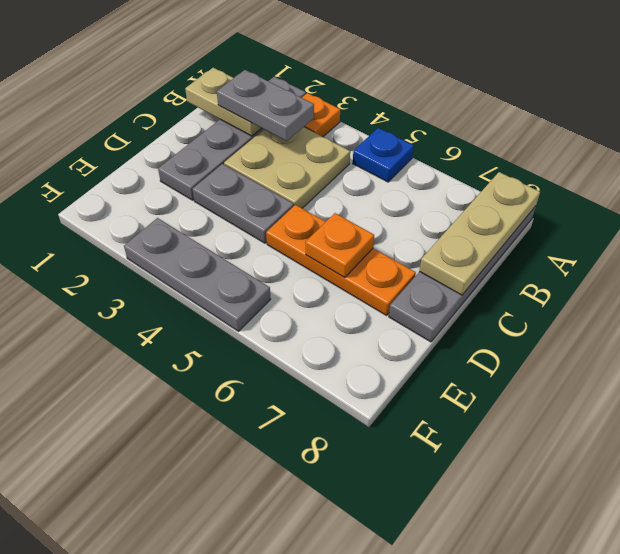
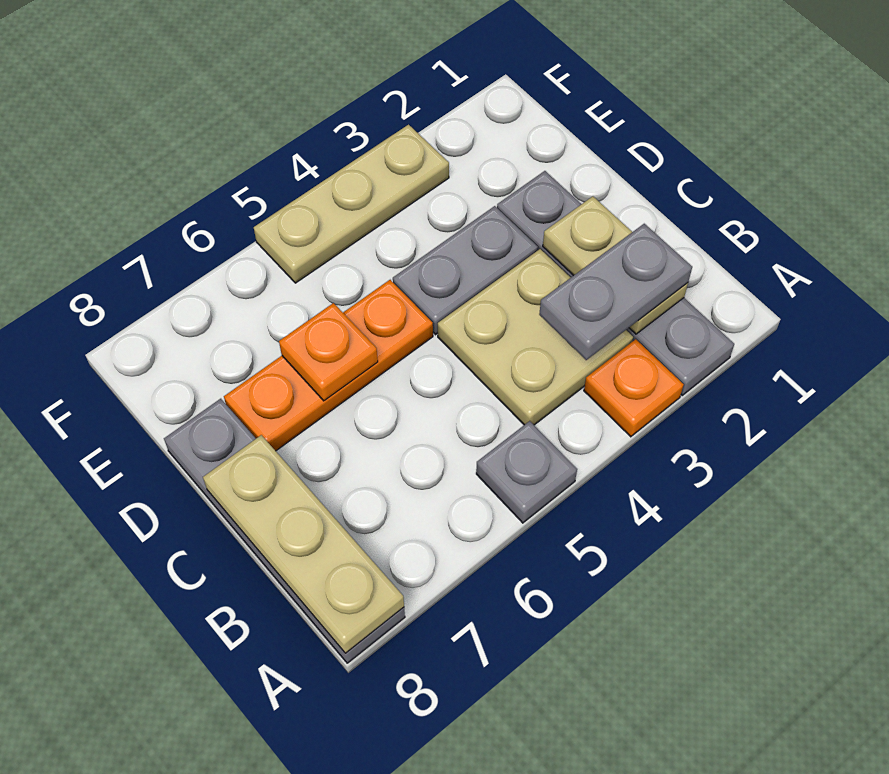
blue plate A5 level 1 -> grey plate A5 level 1
tan plate B1:B2 level 2 -> tan plate B2:C2 level 2
grey plate F3:F5 level 1 -> tan plate F3:F5 level 1

